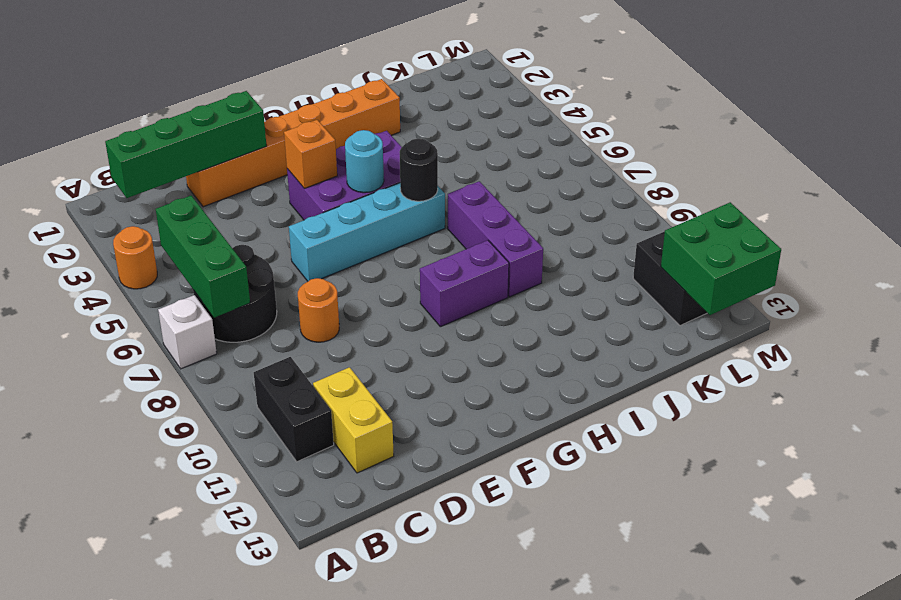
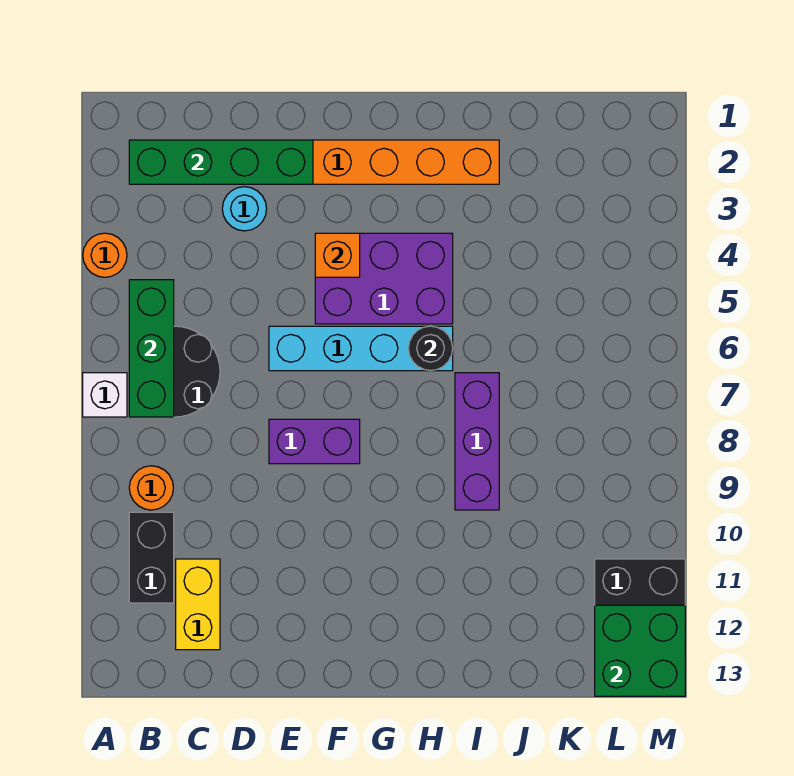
orange round brick D8 level 1 -> orange round brick B9 level 1
cyan round brick G5 level 2 -> cyan round brick D3 level 1
purple brick G9:H9 level 1 -> purple brick E8:F8 level 1

